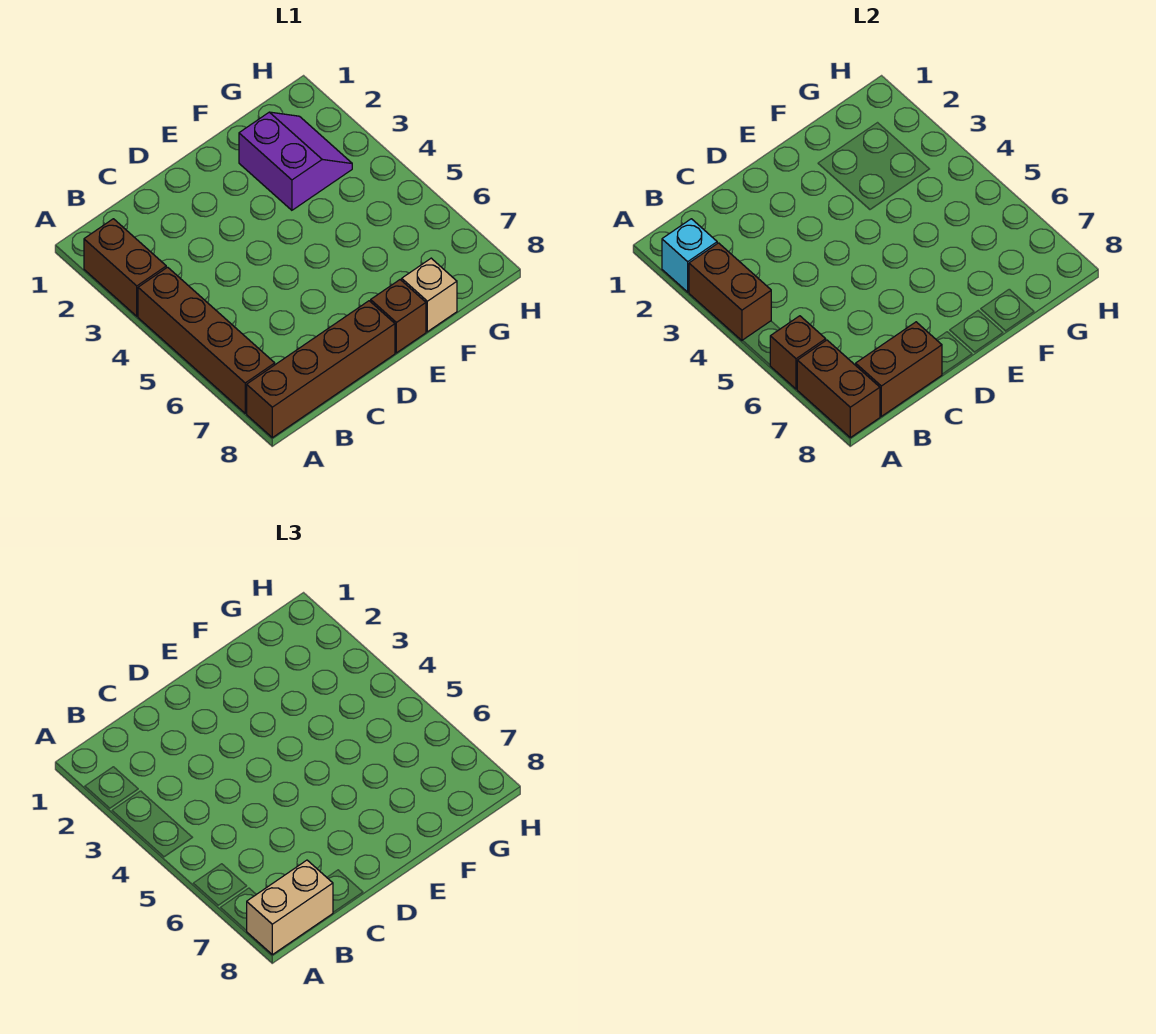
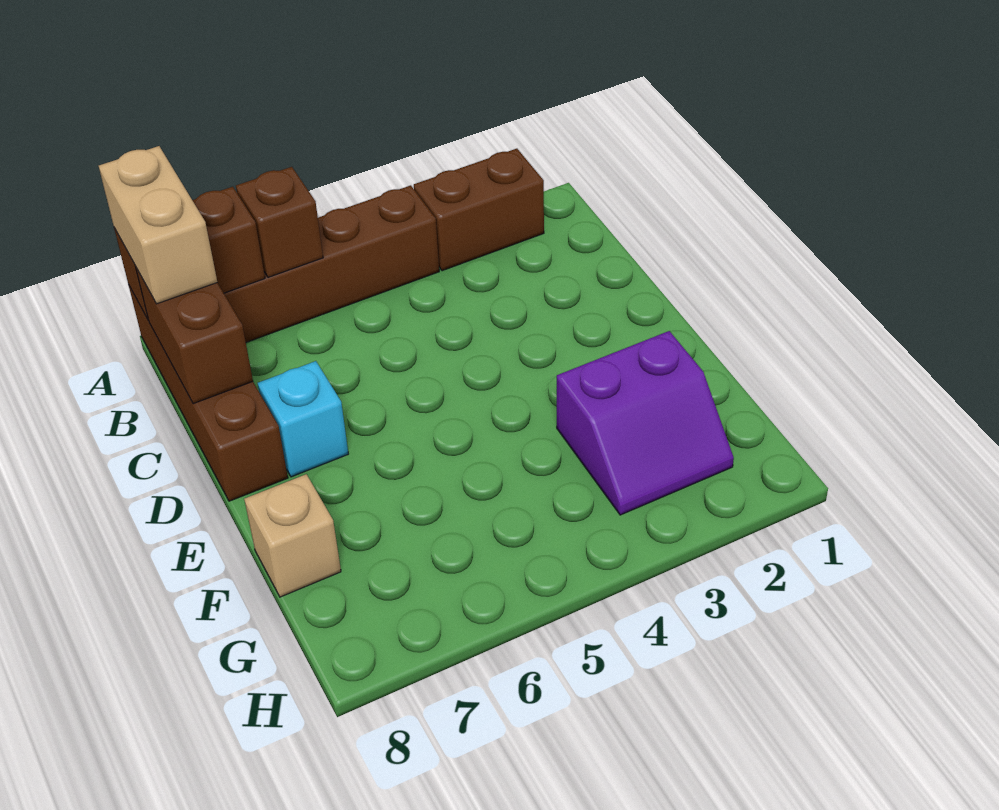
cyan brick A2 level 2 -> cyan brick D7 level 1
brown brick A3:A4 level 2 -> none
brown brick E8 level 1 -> none

